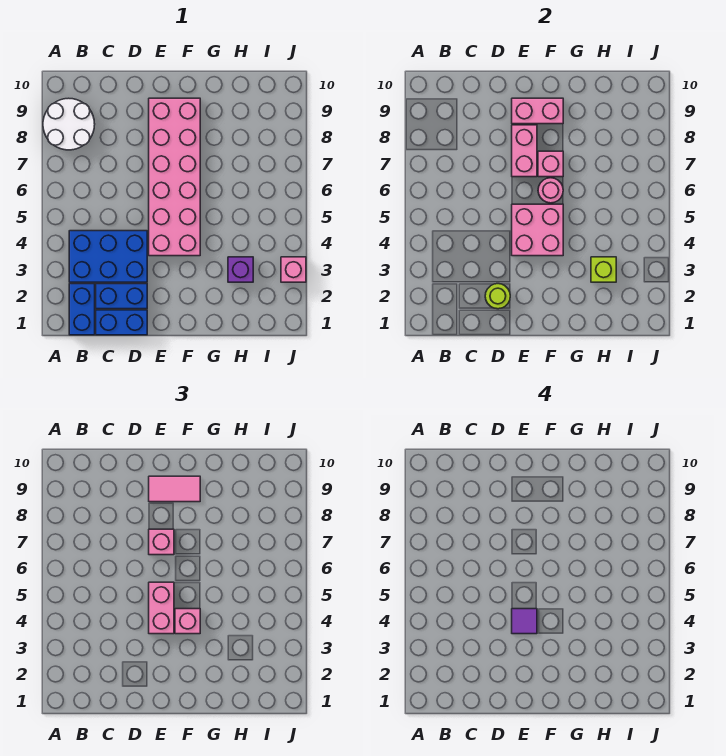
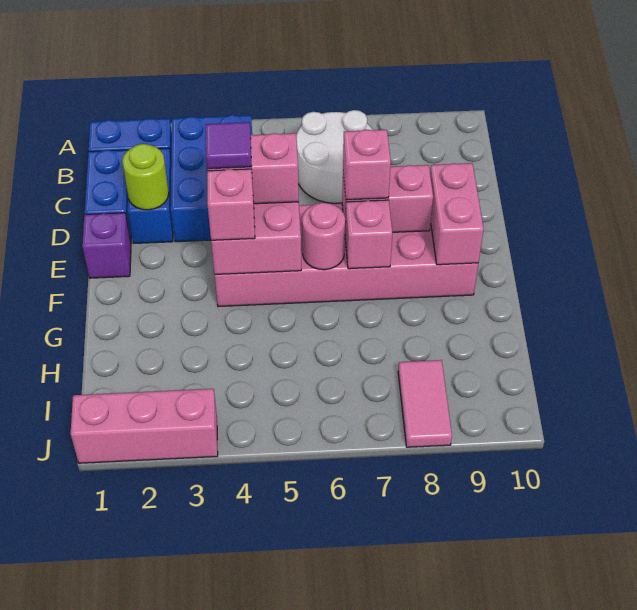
white round brick A8:B9 level 1 -> white round brick B6:C7 level 1
pink tile E9:F9 level 3 -> pink tile I8:J8 level 1
purple brick H3 level 1 -> purple brick E1 level 1
lime brick H3 level 2 -> none
pink brick J3 level 1 -> pink brick J1:J3 level 1

